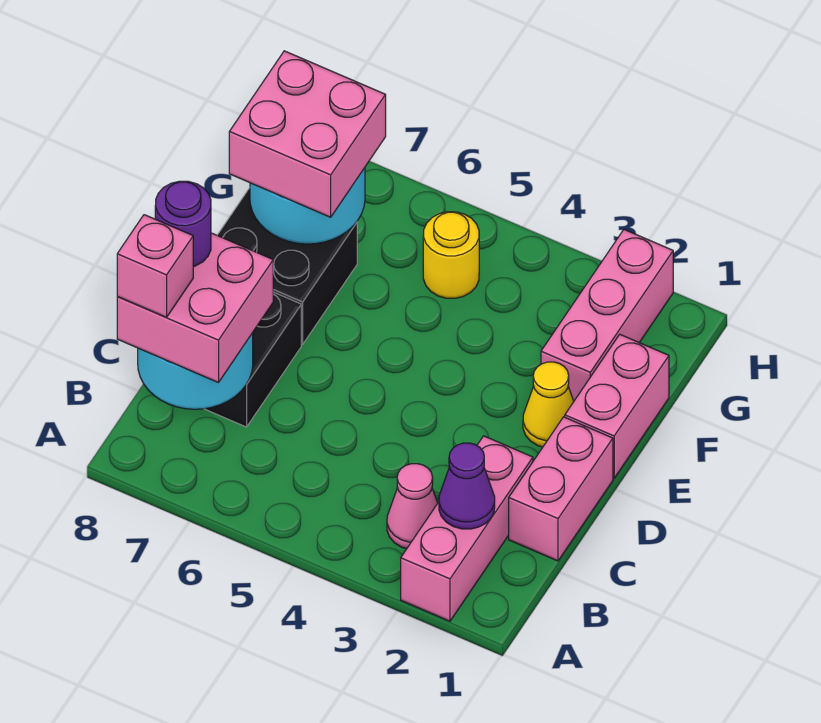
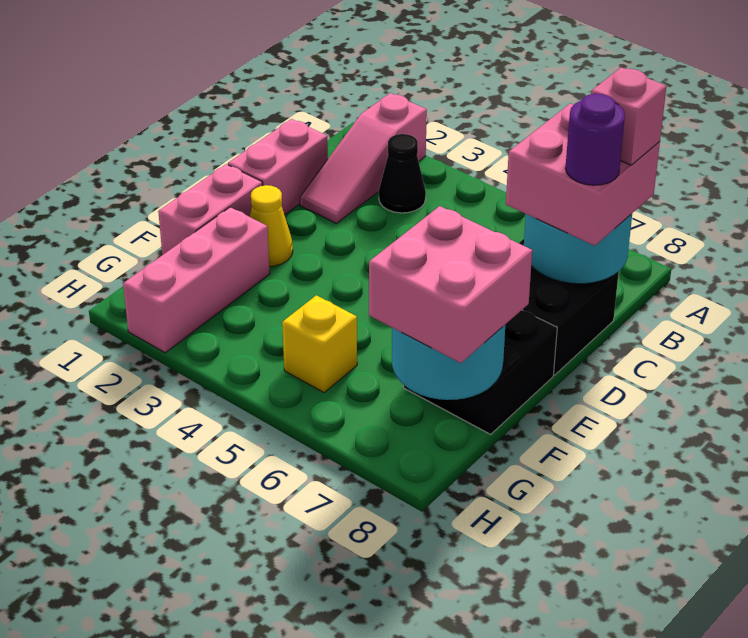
pink brick A2:C2 level 1 -> pink slope A2:C2 level 1 top A
purple cone B2 level 2 -> none
pink cone B3 level 1 -> black cone B3 level 1
yellow round brick G5 level 1 -> yellow brick G5 level 1

